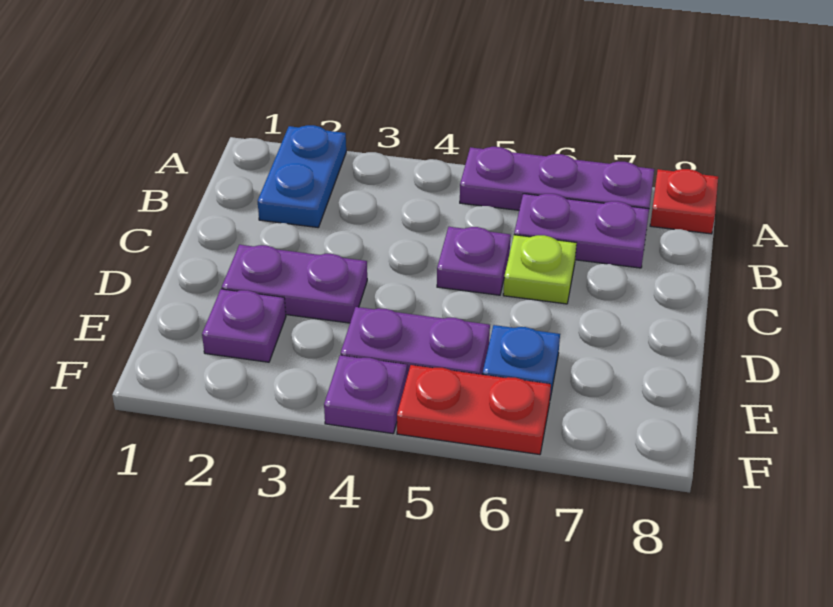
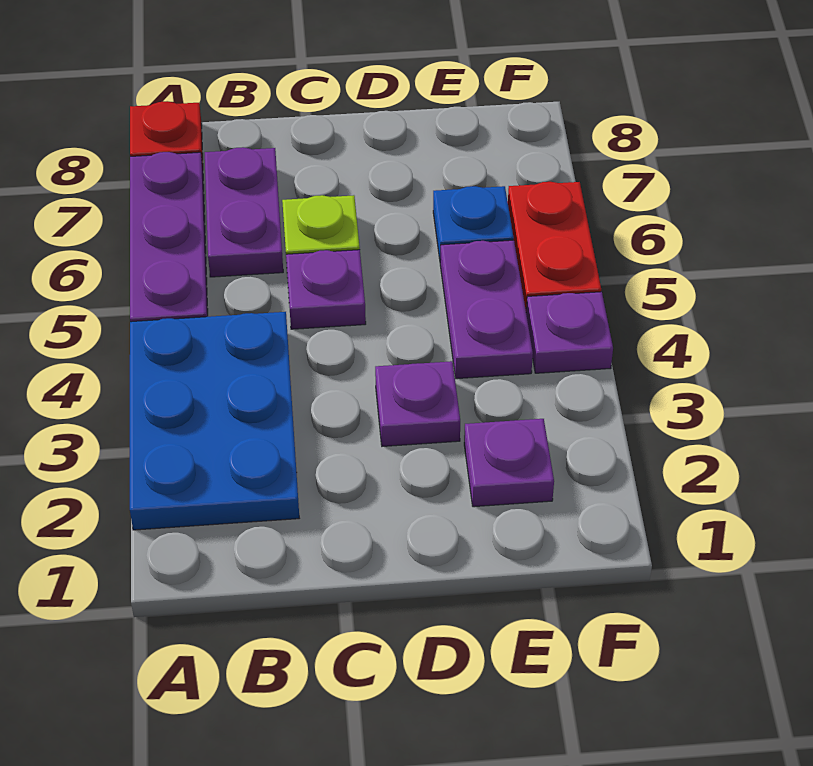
blue plate A2:B2 level 1 -> blue plate A2:B4 level 1
purple plate D2:D3 level 1 -> purple plate D3 level 1

